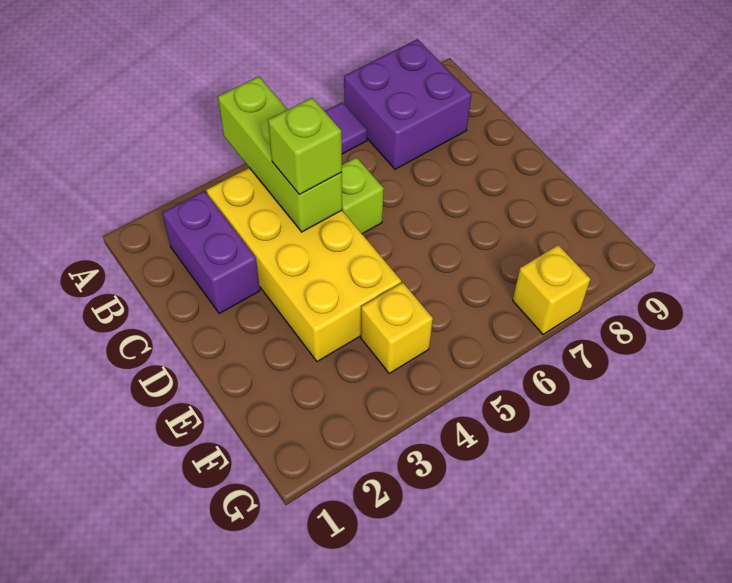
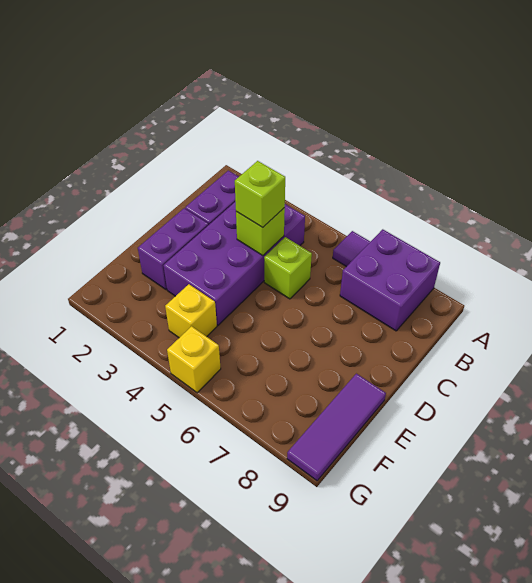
lime brick A4:C4 level 2 -> lime brick C4 level 2
yellow brick B3:E4 level 1 -> purple brick B3:E4 level 1
none -> purple brick D2:E2 level 1
none -> purple tile E9:G9 level 1
yellow brick G7 level 1 -> yellow brick G5 level 1

